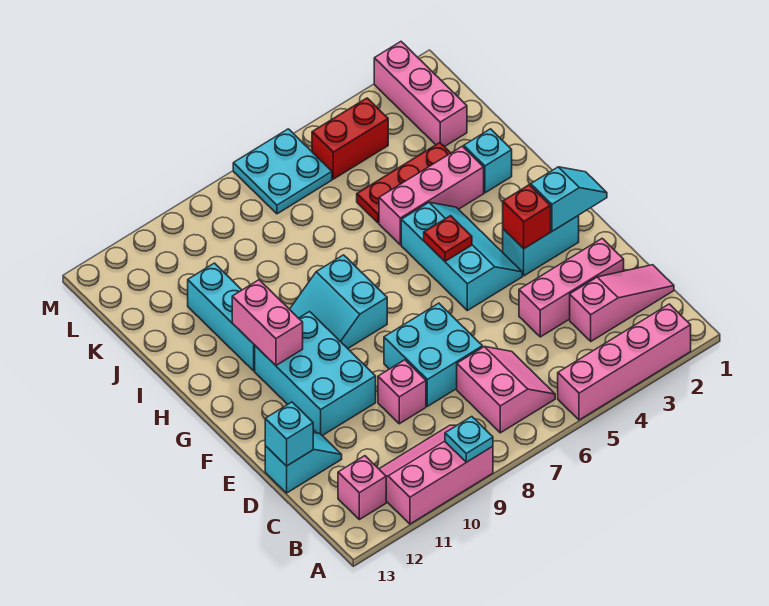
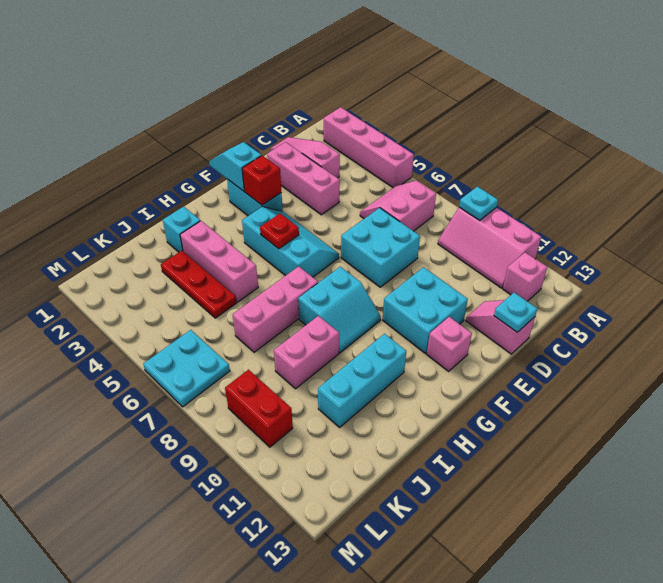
pink brick D9 level 1 -> pink brick F12 level 1
cyan slope D12:D13 level 1 top 13 -> pink slope D12:D13 level 1 top 13
cyan brick D13 level 2 -> cyan plate D13 level 2
cyan brick E10:G11 level 1 -> cyan brick E10:F11 level 1
cyan slope F4:H5 level 1 top 5 -> cyan slope F4:G6 level 1 top G
pink brick G11:H11 level 2 -> pink brick I9:J9 level 1
pink brick K2:M2 level 1 -> pink brick H7:J7 level 1
red brick L4:L5 level 1 -> red brick L9:L10 level 1

